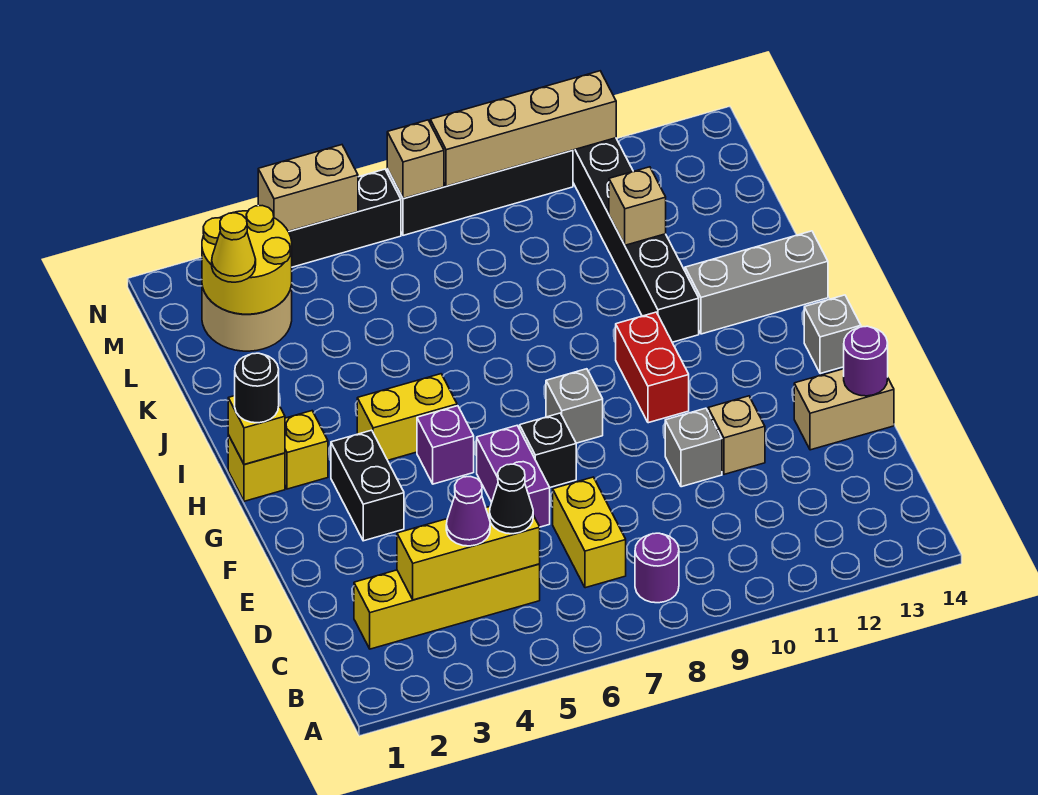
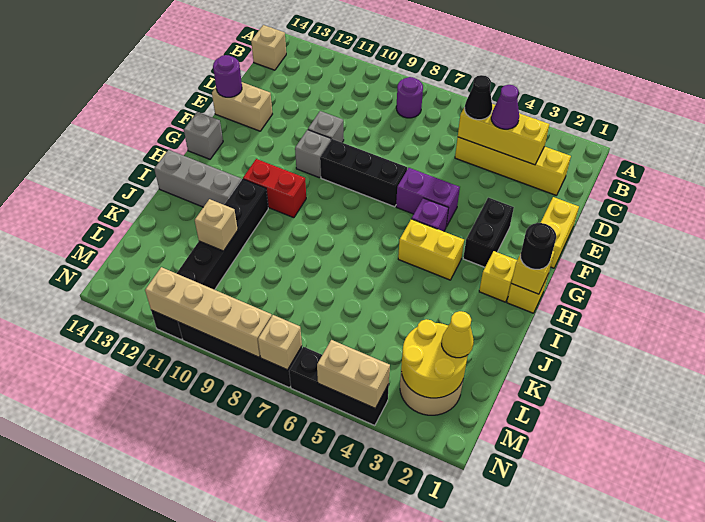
yellow brick C7:D7 level 1 -> yellow brick E1:F1 level 1
purple brick E6:F6 level 1 -> purple brick F5:F6 level 1
tan brick E11 level 1 -> tan brick B14 level 1
black brick F7 level 1 -> black brick F7:F9 level 1
grey brick G8 level 1 -> grey brick F10 level 1
red brick G10:H10 level 1 -> red brick H10:H11 level 1

